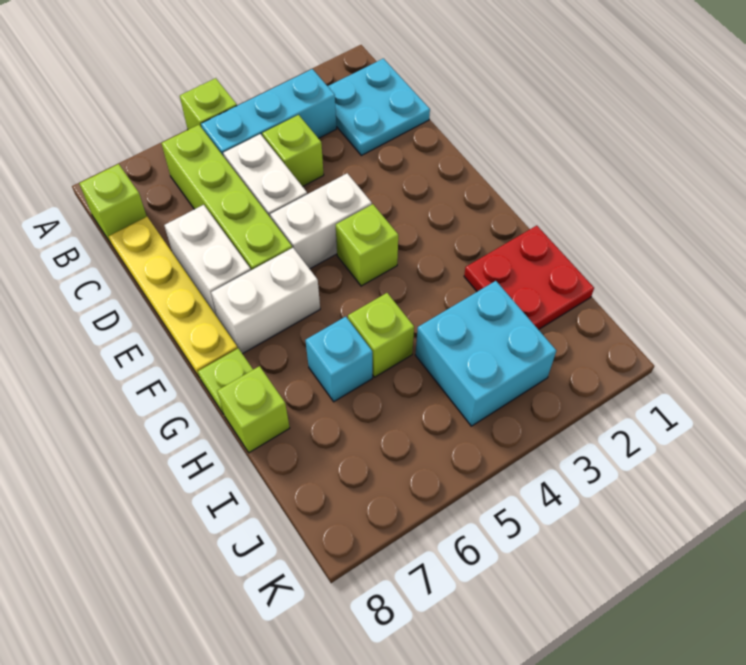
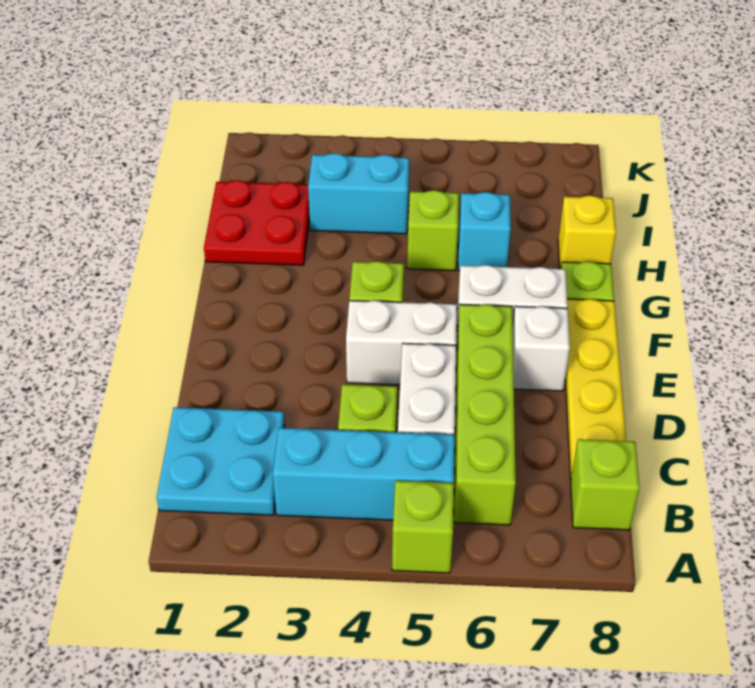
white brick D7:E7 level 1 -> white brick E7 level 1
lime brick H8 level 1 -> yellow brick H8 level 1
cyan brick I3:J4 level 1 -> cyan brick I3:I4 level 1

